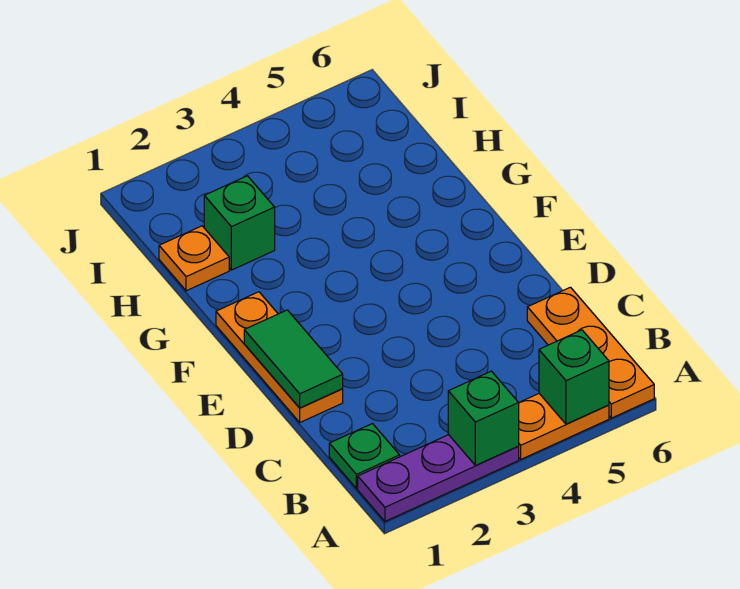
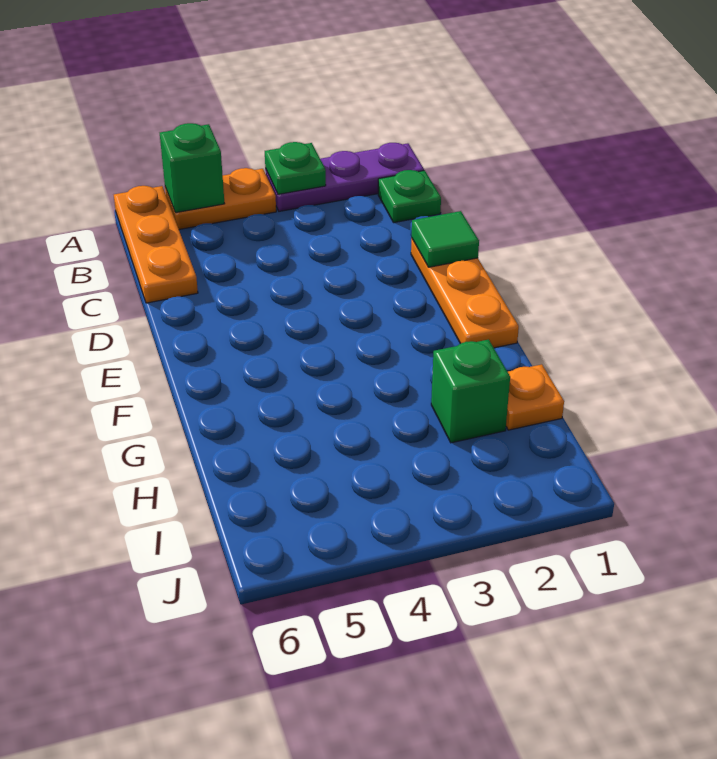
green brick A3 level 2 -> green plate A3 level 2
green tile D1:E1 level 2 -> green tile D1 level 2

